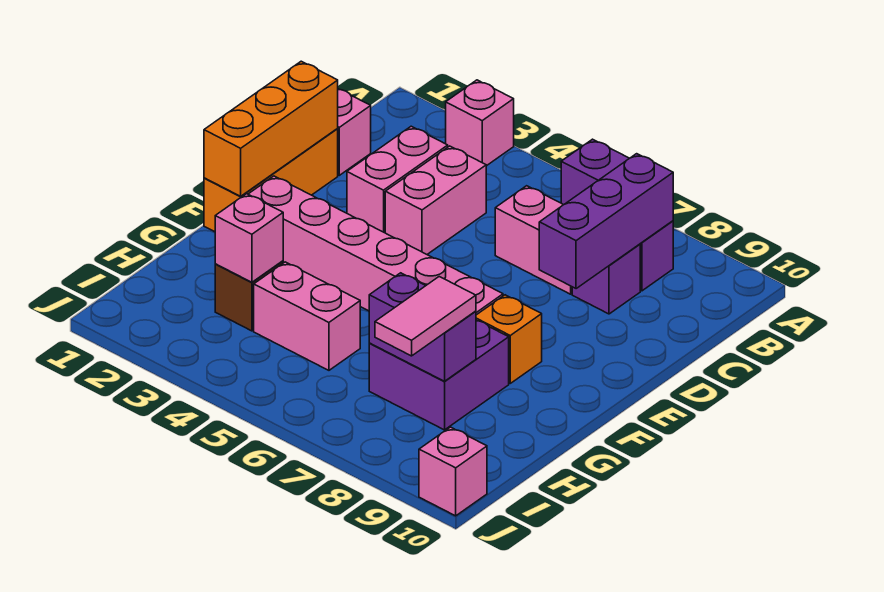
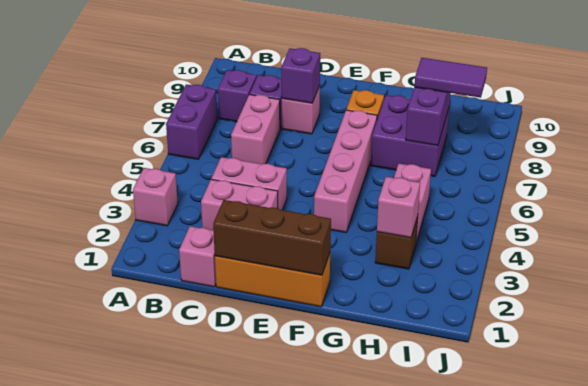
purple brick B8:D8 level 2 -> purple brick D8 level 2
orange brick D1:F1 level 2 -> brown brick D1:F1 level 2
pink brick F2:F7 level 1 -> pink brick F4:F7 level 1
pink tile H8:I8 level 3 -> purple tile H8:I8 level 3
pink brick J10 level 1 -> pink brick D8 level 1

